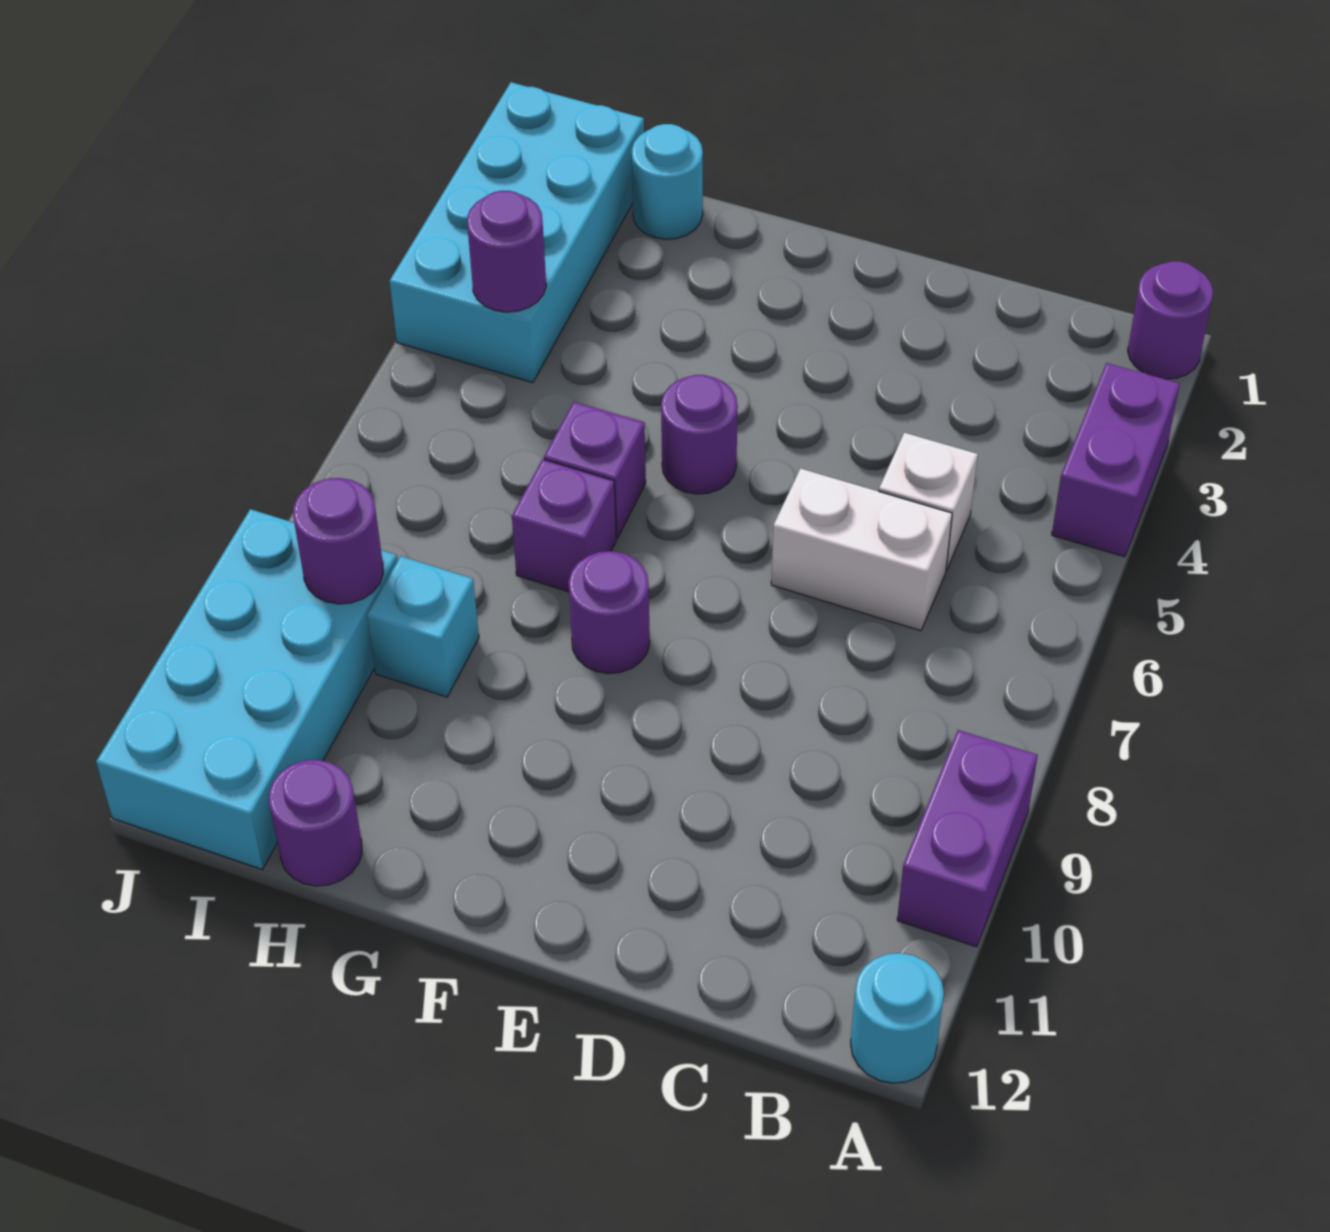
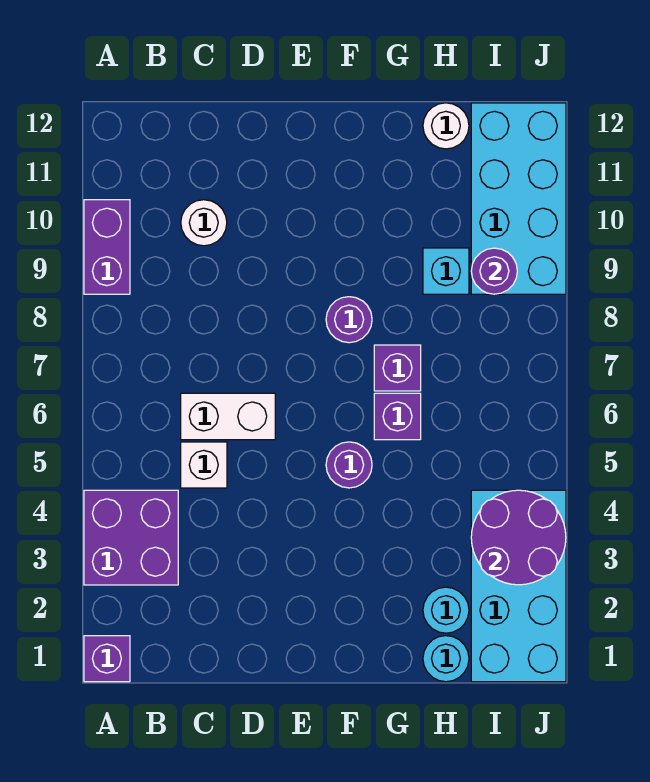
purple round brick A1 level 1 -> purple brick A1 level 1
purple brick A3:A4 level 1 -> purple brick A3:B4 level 1
cyan round brick A12 level 1 -> cyan round brick H2 level 1
none -> white round brick C10 level 1
purple round brick H12 level 1 -> white round brick H12 level 1
purple round brick I4 level 2 -> purple round brick I3:J4 level 2

